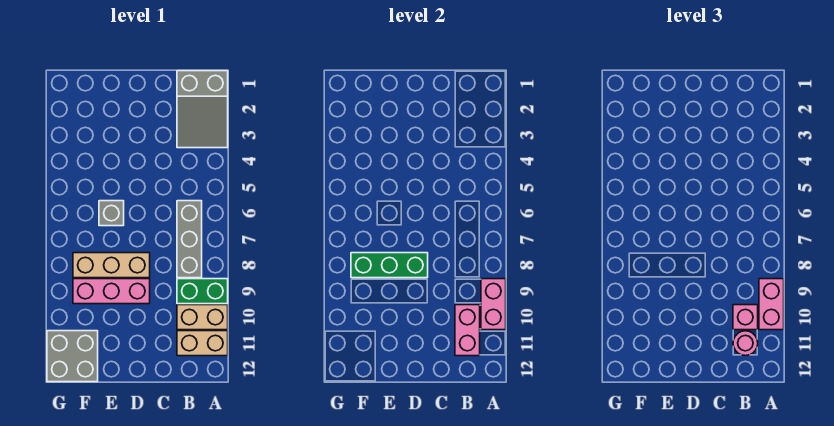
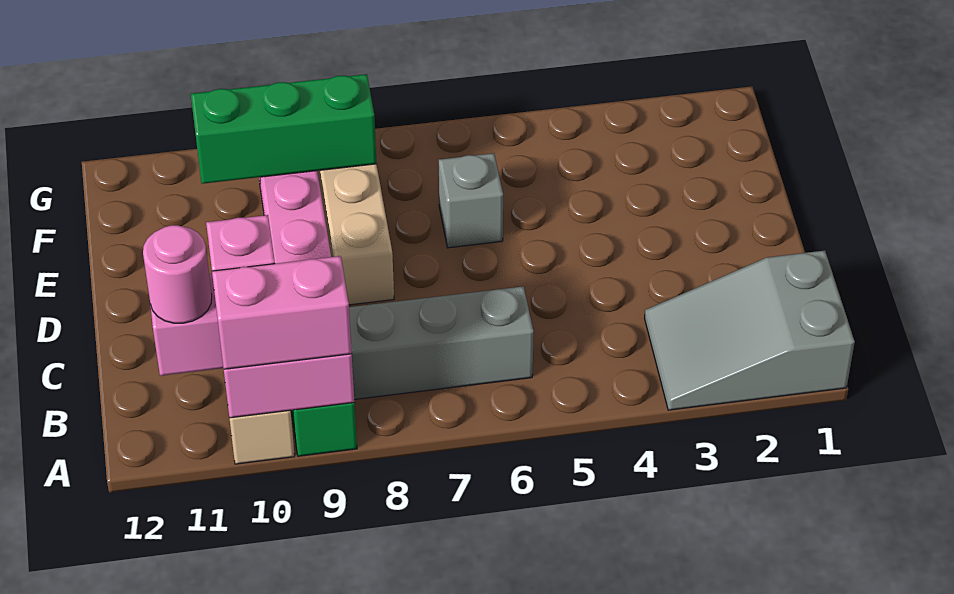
tan brick A11:B11 level 1 -> none
green brick D8:F8 level 2 -> green brick F8:F10 level 2
grey brick F11:G12 level 1 -> none

